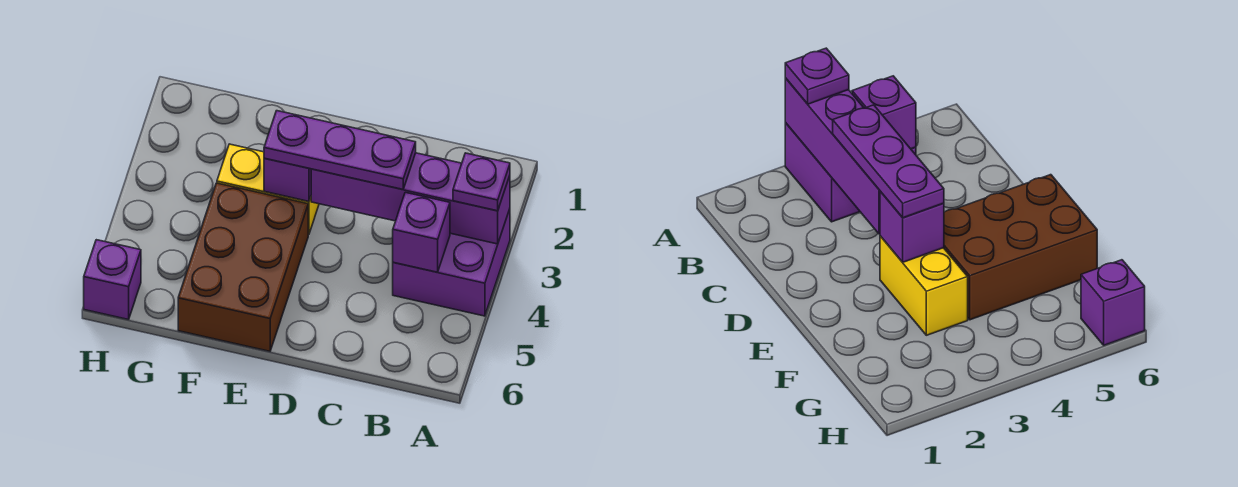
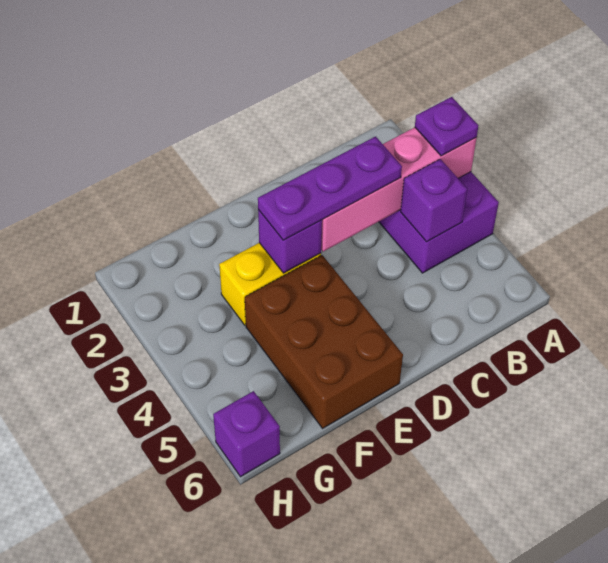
purple brick A3:D3 level 2 -> pink brick A3:D3 level 2

